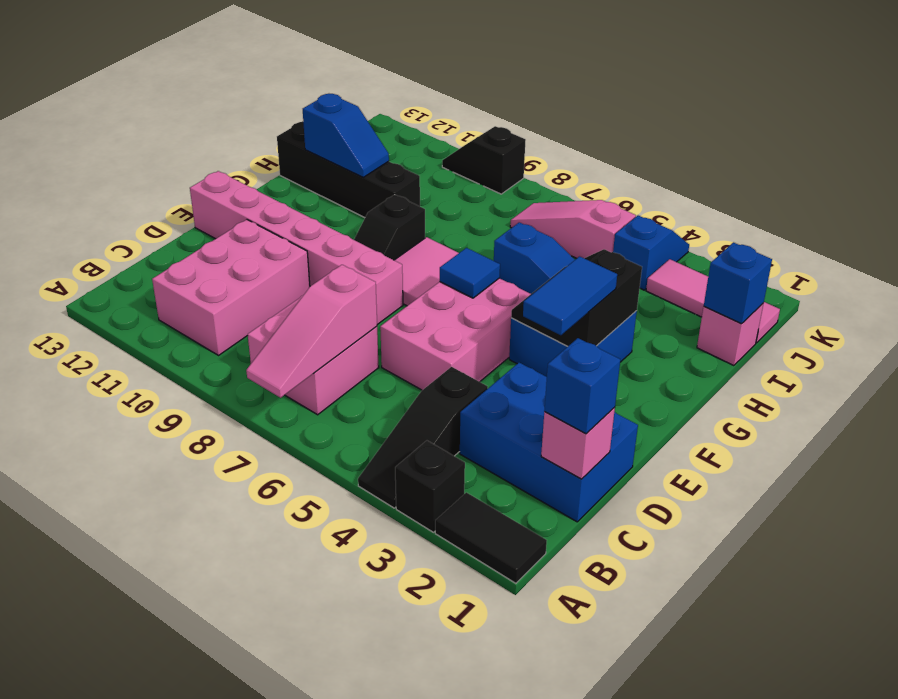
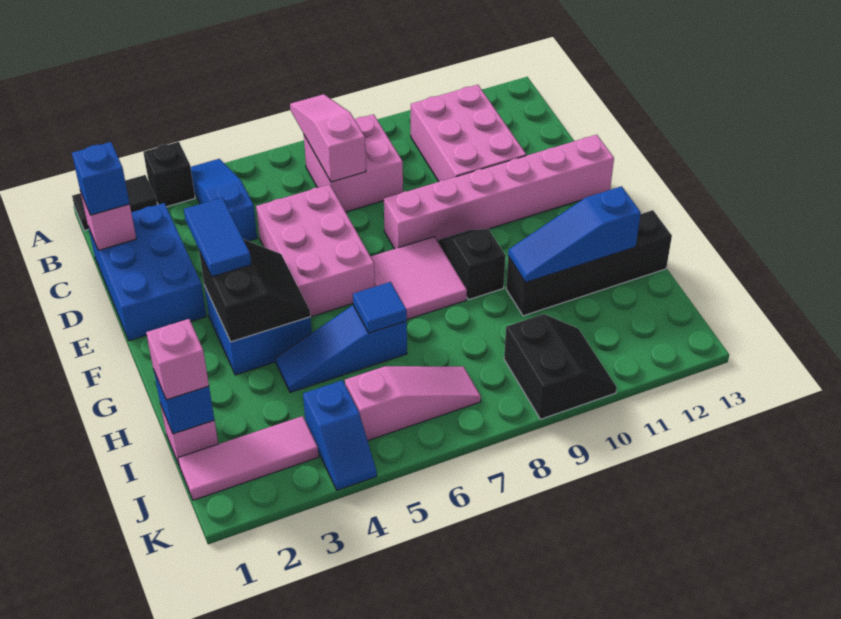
black slope A4:C4 level 1 top C -> blue slope A4:C4 level 1 top C
blue brick C1:D3 level 1 -> blue brick C1:E2 level 1
blue tile F6 level 2 -> blue tile H6 level 2
blue slope H11:H12 level 2 top 12 -> blue slope H10:H12 level 2 top 12
none -> pink brick I1 level 3
black slope K9:K10 level 1 top 9 -> black slope J9:K10 level 1 top 9

